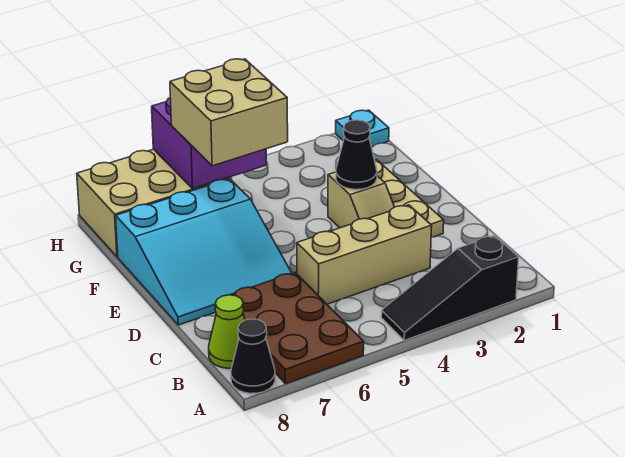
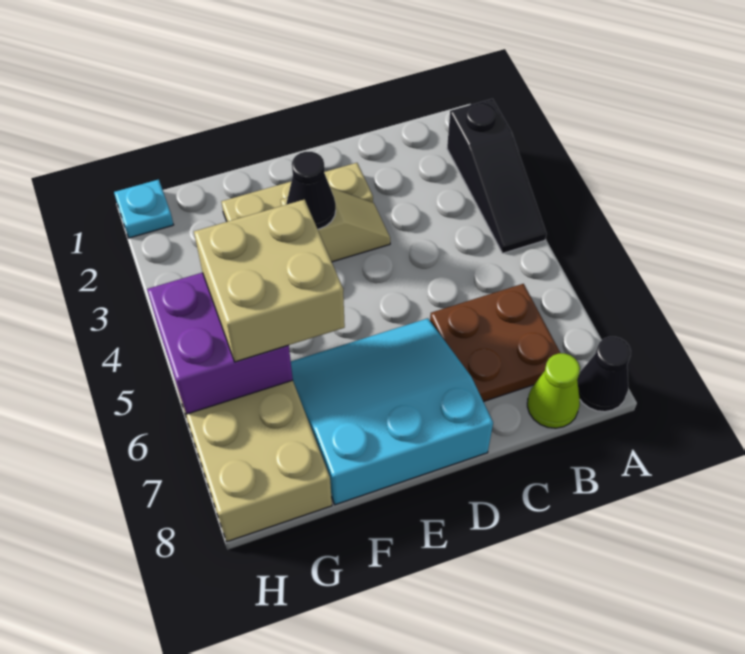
brown plate A6:C7 level 1 -> brown plate B6:C7 level 1
tan brick C3:C5 level 1 -> none
cyan slope D6:F8 level 1 top F -> cyan slope D6:F8 level 1 top 8

